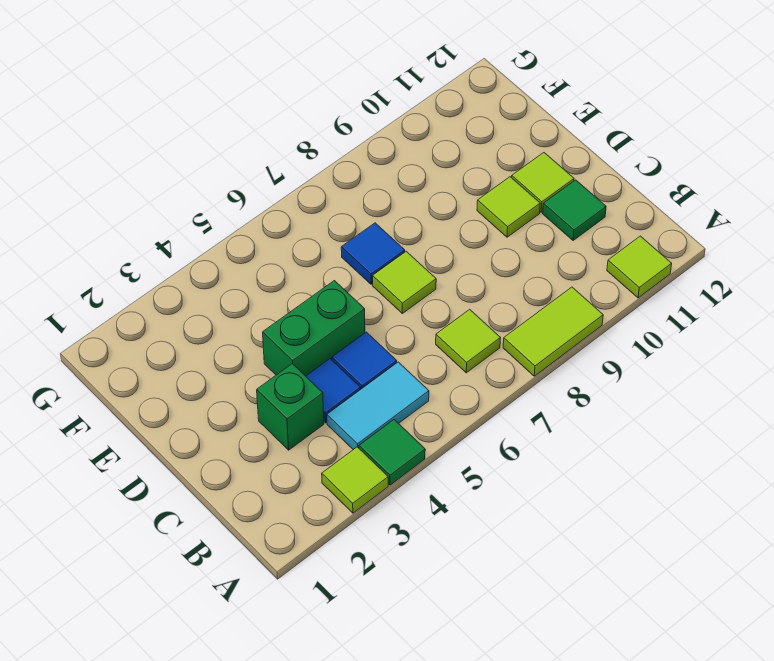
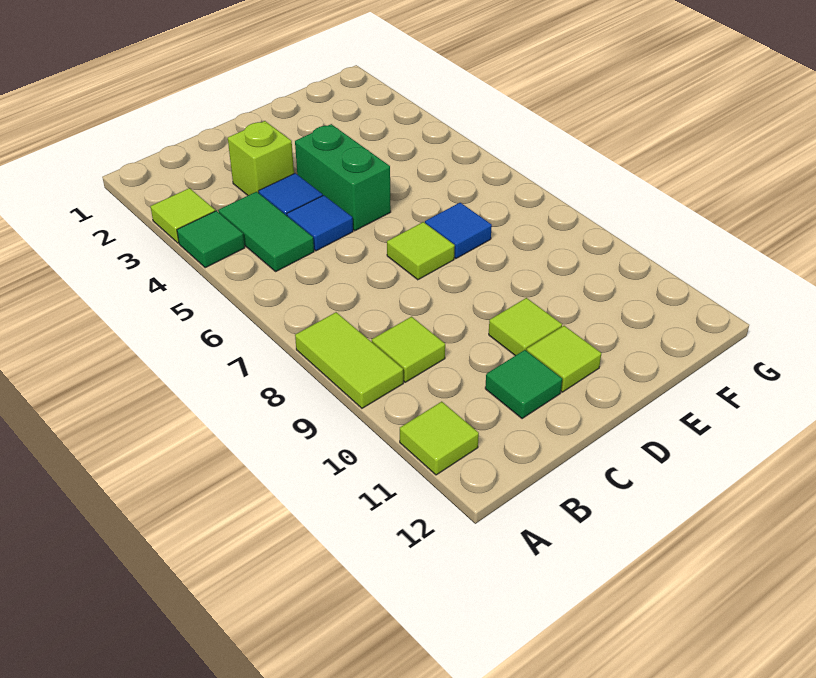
cyan tile B4:B5 level 1 -> green tile B4:B5 level 1
lime tile B7 level 1 -> lime tile B9 level 1
green brick C3 level 1 -> lime brick C3 level 1

